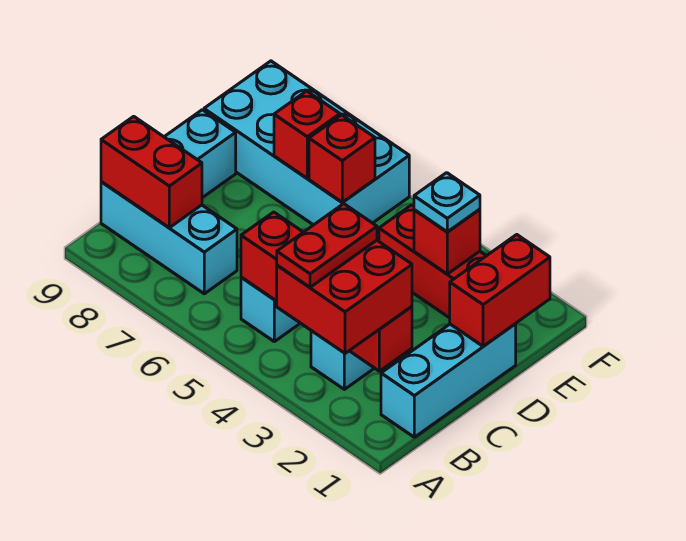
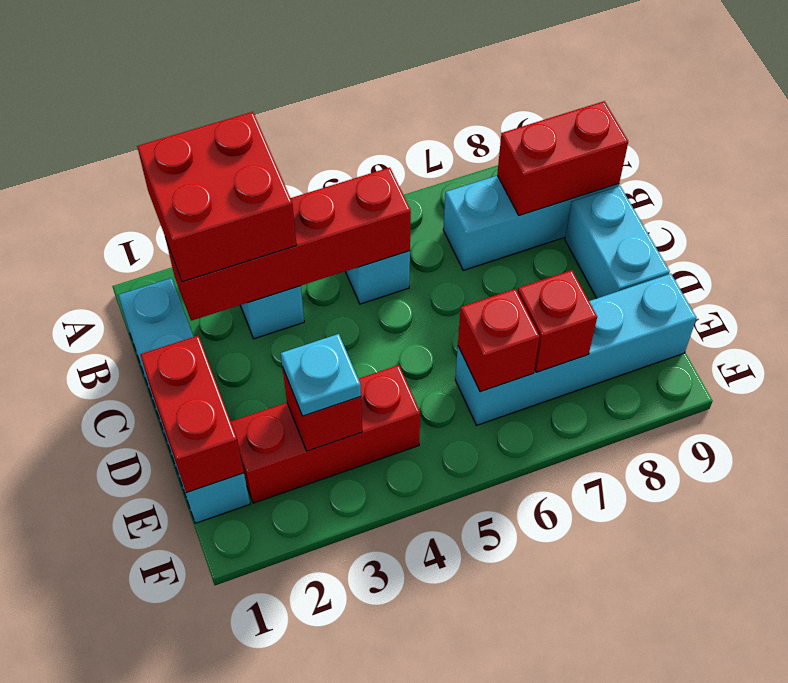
red plate A3:B3 level 4 -> none
cyan brick B1:D1 level 1 -> cyan brick B1:E1 level 1
cyan brick E6:F9 level 1 -> cyan brick E6:E9 level 1

